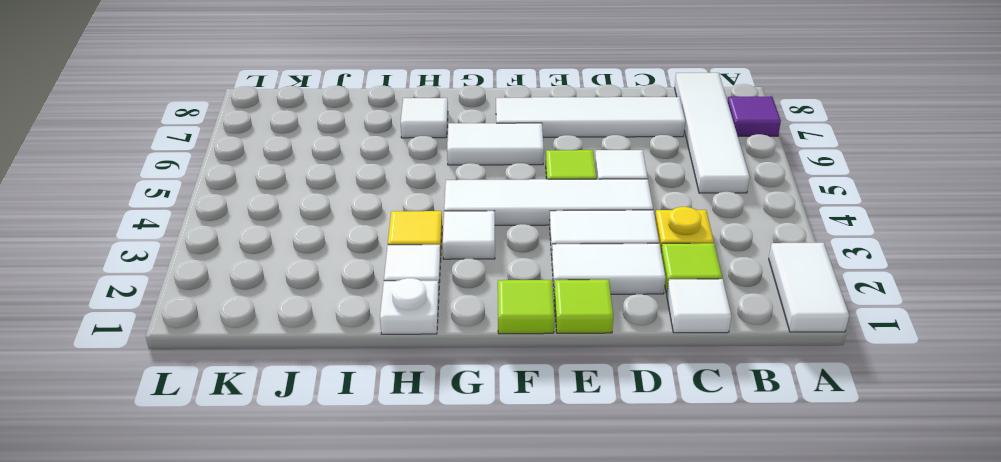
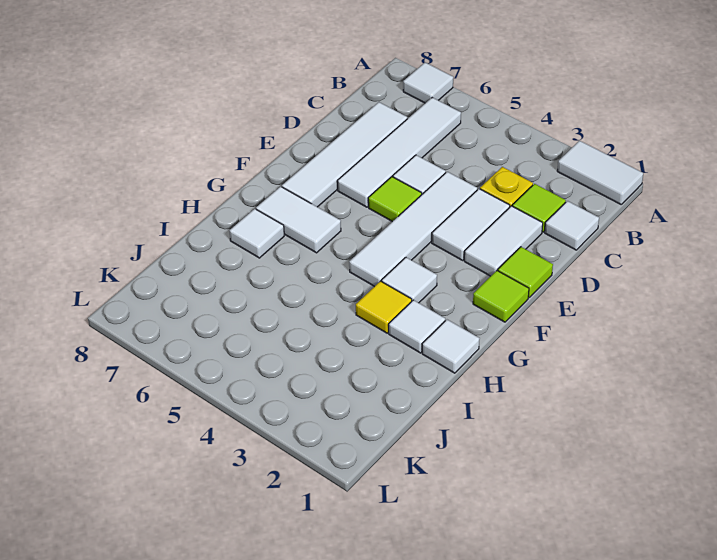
purple tile A7 level 1 -> white tile A7 level 1
white tile B5:B8 level 1 -> white tile B6:E6 level 1
white tile F6:G6 level 1 -> white tile G6:G7 level 1
white plate H1 level 1 -> white tile H1 level 1

